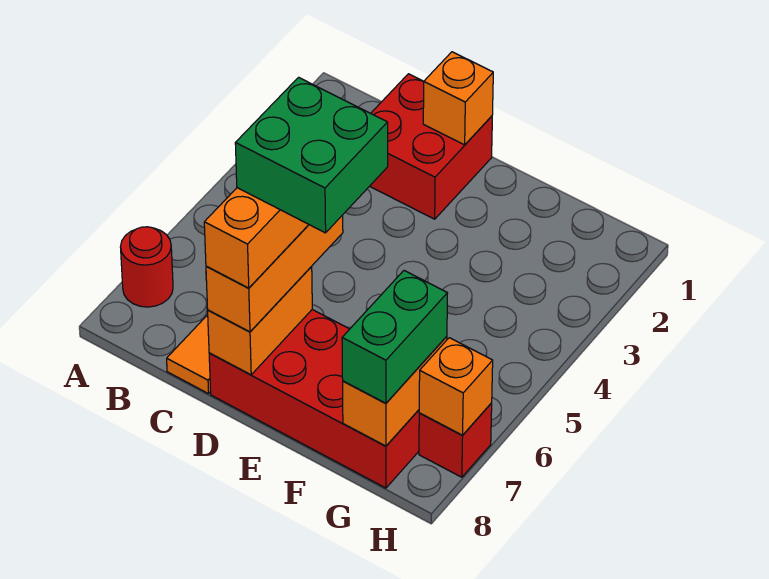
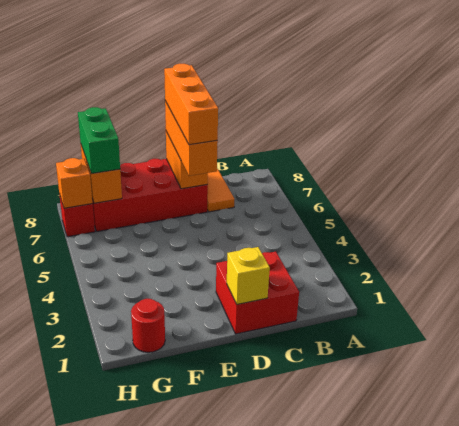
red round brick A7 level 1 -> red round brick G1 level 1
orange brick D1 level 2 -> yellow brick D1 level 2
green brick D6:E7 level 5 -> none

